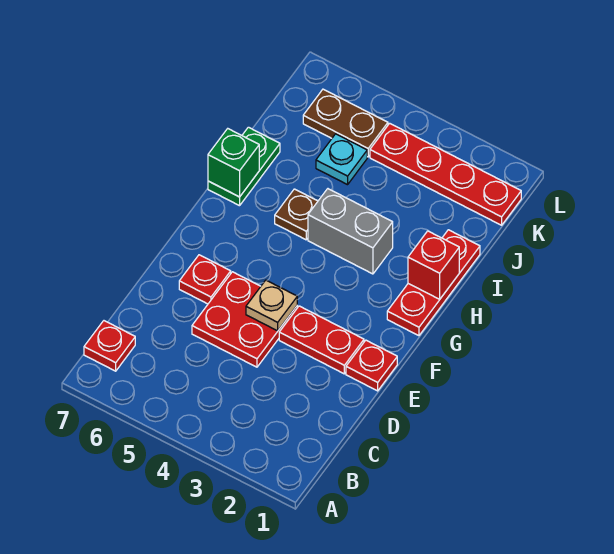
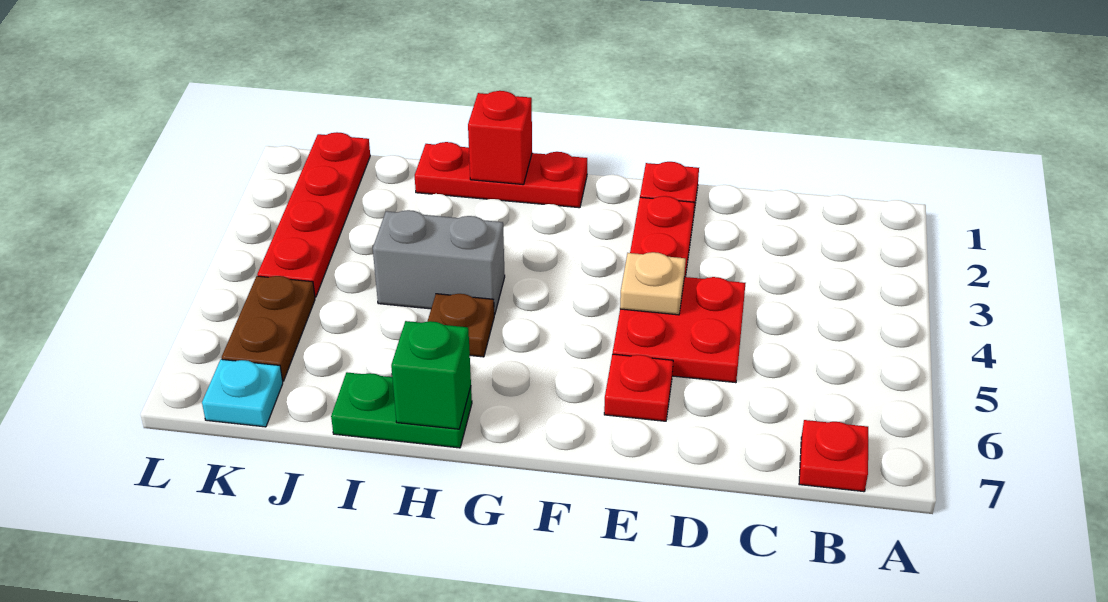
grey brick H3:H4 level 1 -> grey brick H4:I4 level 1
cyan plate J5 level 1 -> cyan plate K7 level 1

